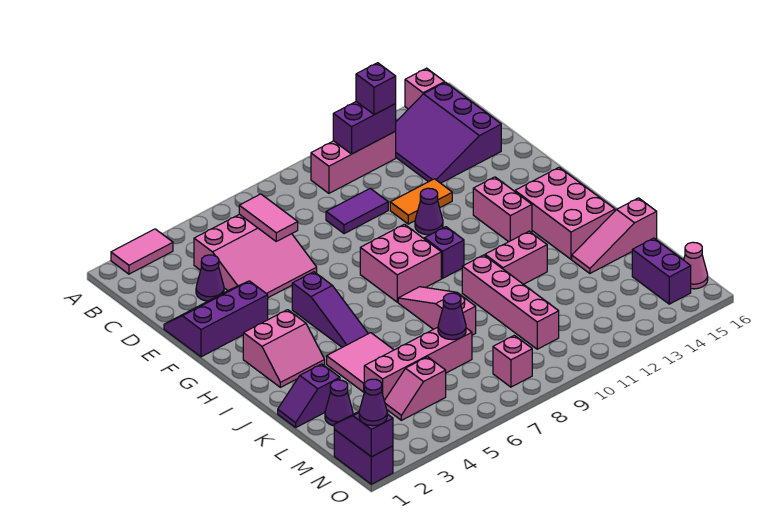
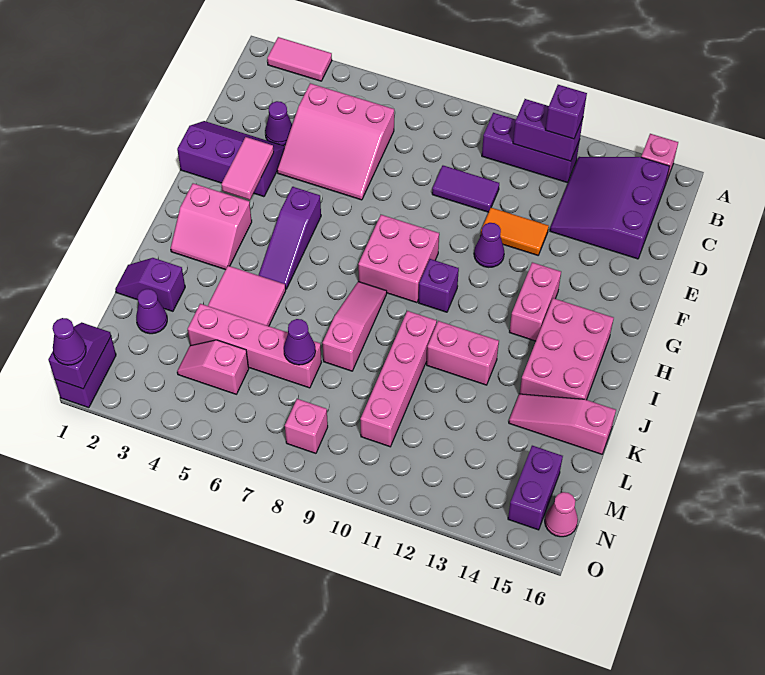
pink brick B10:B12 level 1 -> purple brick B10:B12 level 1
pink tile C6:D6 level 2 -> pink tile F3:G3 level 2

